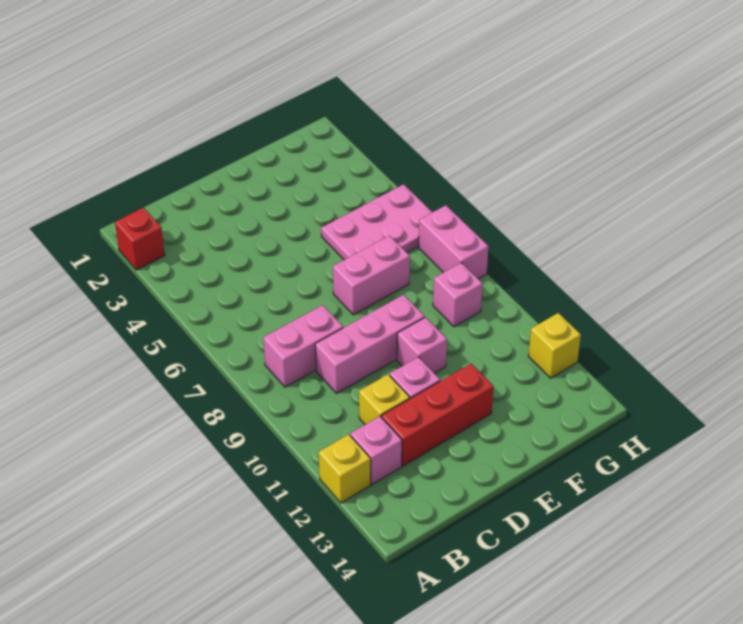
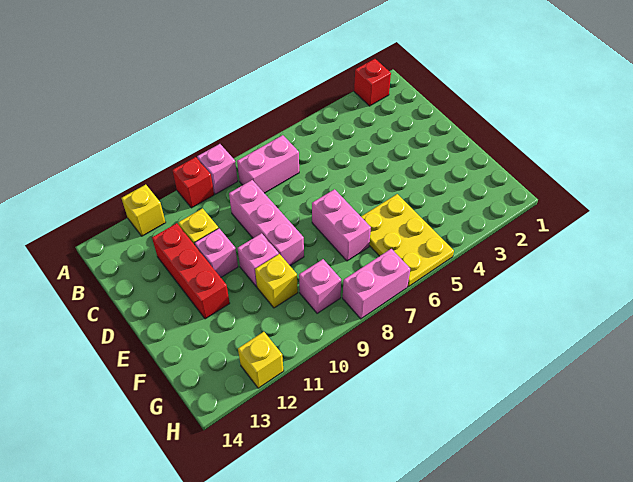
none -> red brick A10 level 1
pink brick B8:C8 level 1 -> pink brick B7:B8 level 1
pink brick B12 level 1 -> pink brick A9 level 1
pink plate F5:H6 level 1 -> yellow plate F5:H6 level 1
none -> yellow brick F10 level 1

